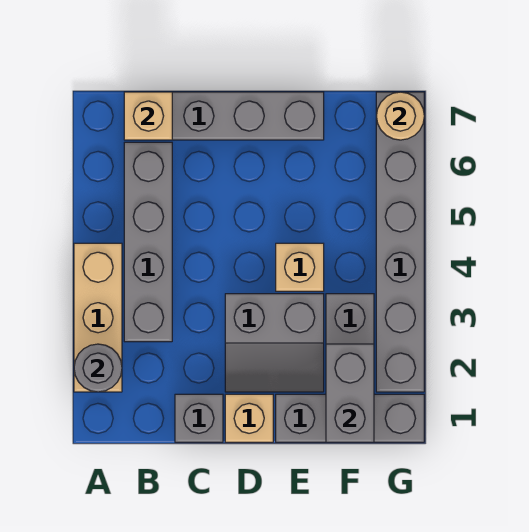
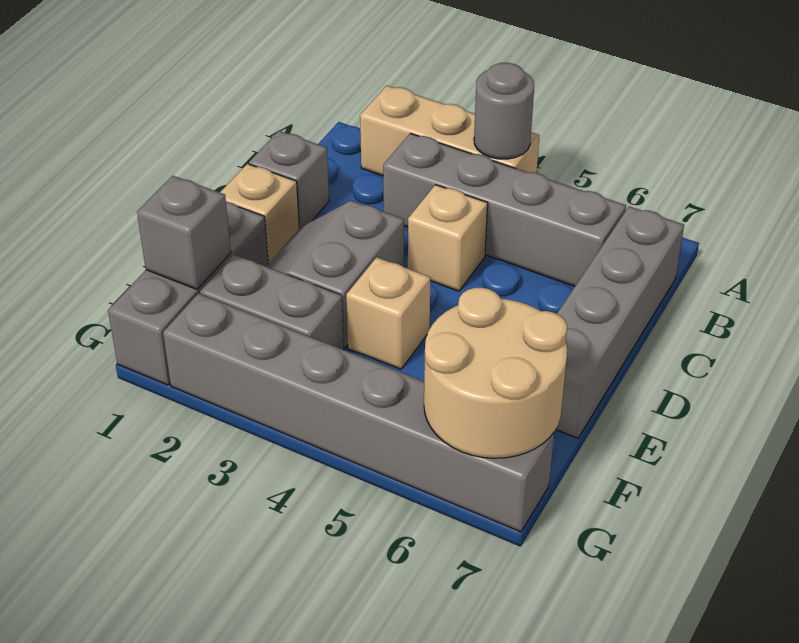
grey round brick A2 level 2 -> grey round brick A4 level 2
tan brick B7 level 2 -> tan brick C4 level 1
grey brick F1:F2 level 2 -> grey brick F1 level 2
tan round brick G7 level 2 -> tan round brick F6:G7 level 2

